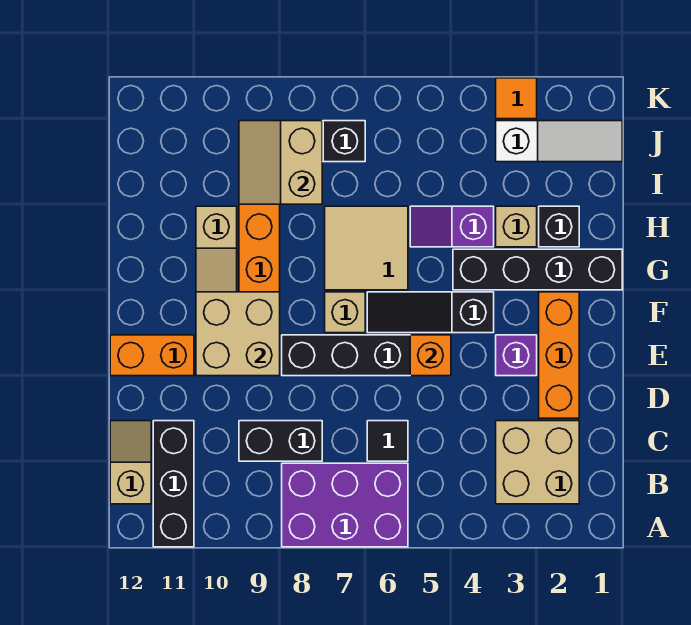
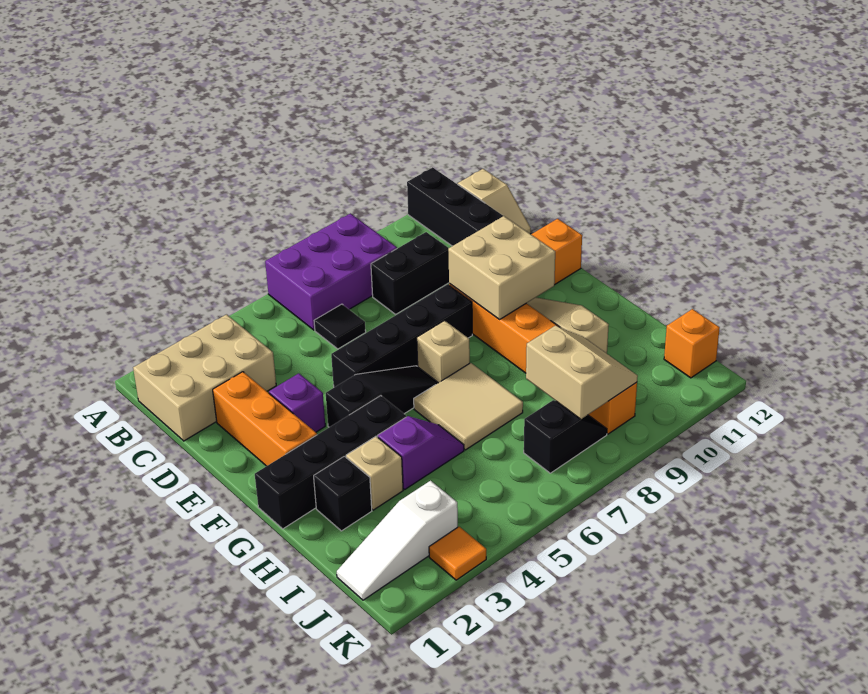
tan brick B2:C3 level 1 -> tan brick B1:C3 level 1
orange brick E5 level 2 -> orange brick J12 level 1

